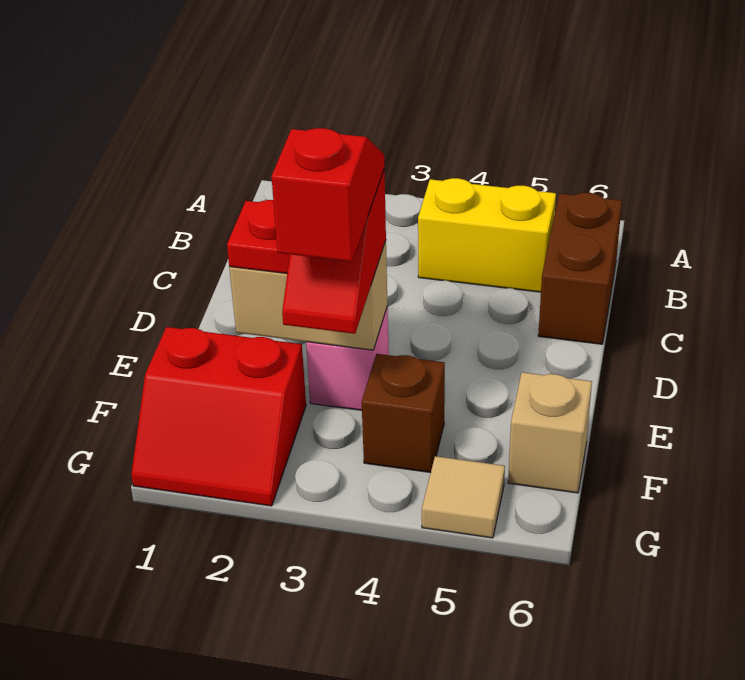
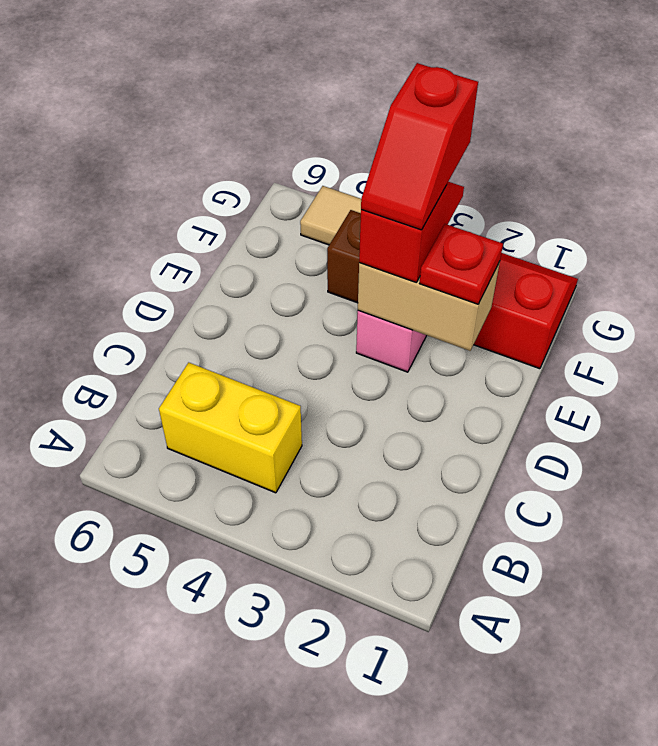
brown brick B6:C6 level 1 -> none
tan brick F6 level 1 -> none

